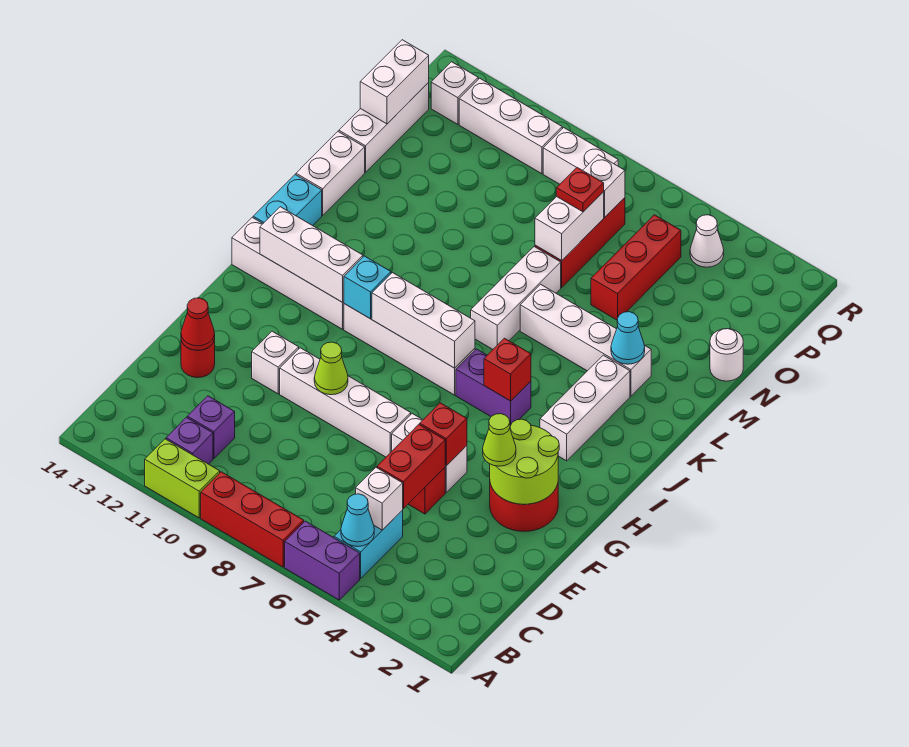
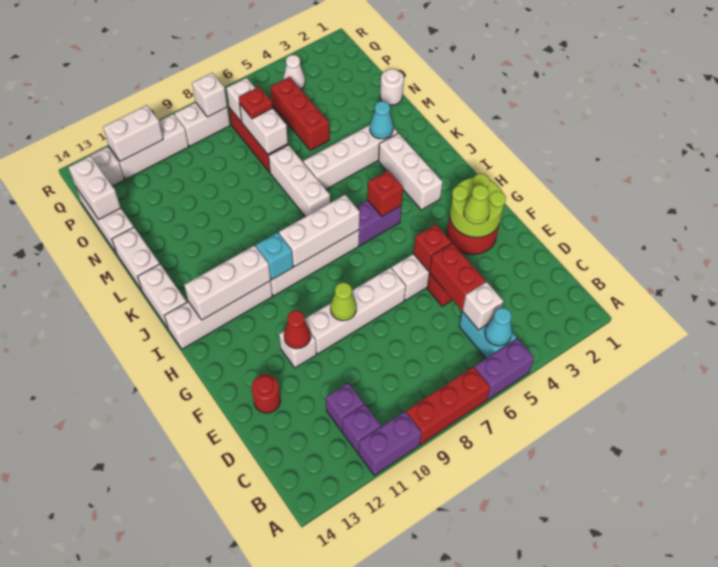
lime brick A10:A11 level 1 -> purple brick A10:A11 level 1
red cone E13 level 2 -> red cone F11 level 2
cyan brick J14:K14 level 1 -> white brick J14:K14 level 1
none -> white brick Q8 level 2
none -> white brick Q11:Q12 level 2

